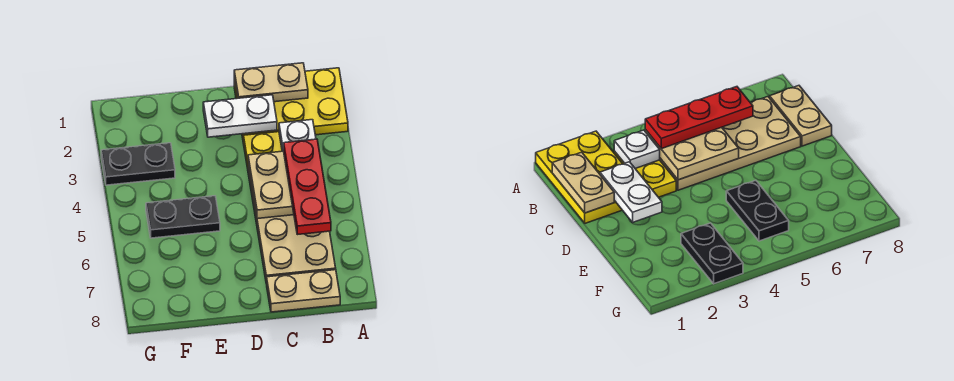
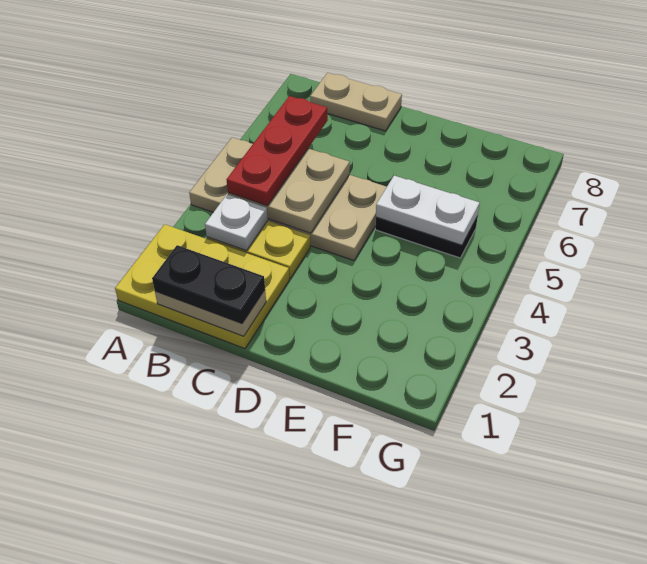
tan plate B4:C7 level 1 -> tan plate A4:D5 level 1
white plate C2:D2 level 2 -> white plate E5:F5 level 2
black plate F3:G3 level 1 -> black plate B1:C1 level 3

